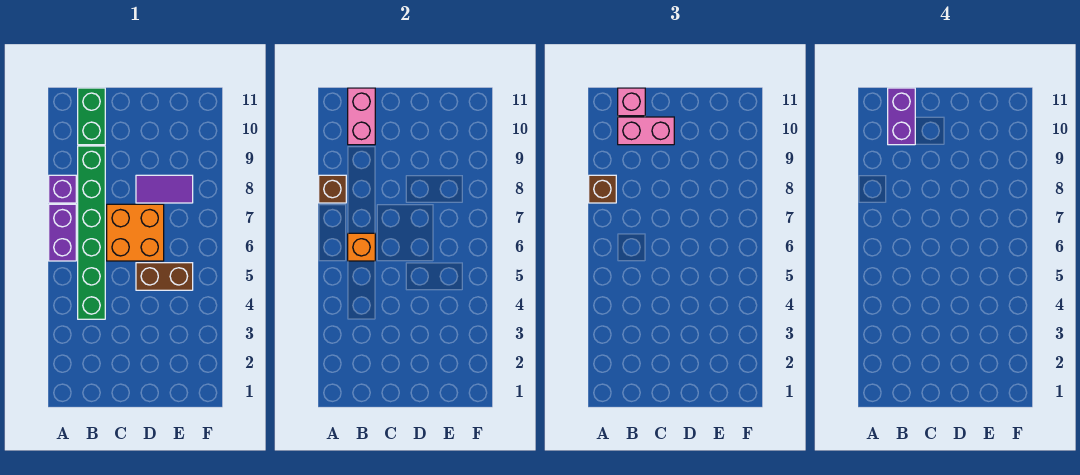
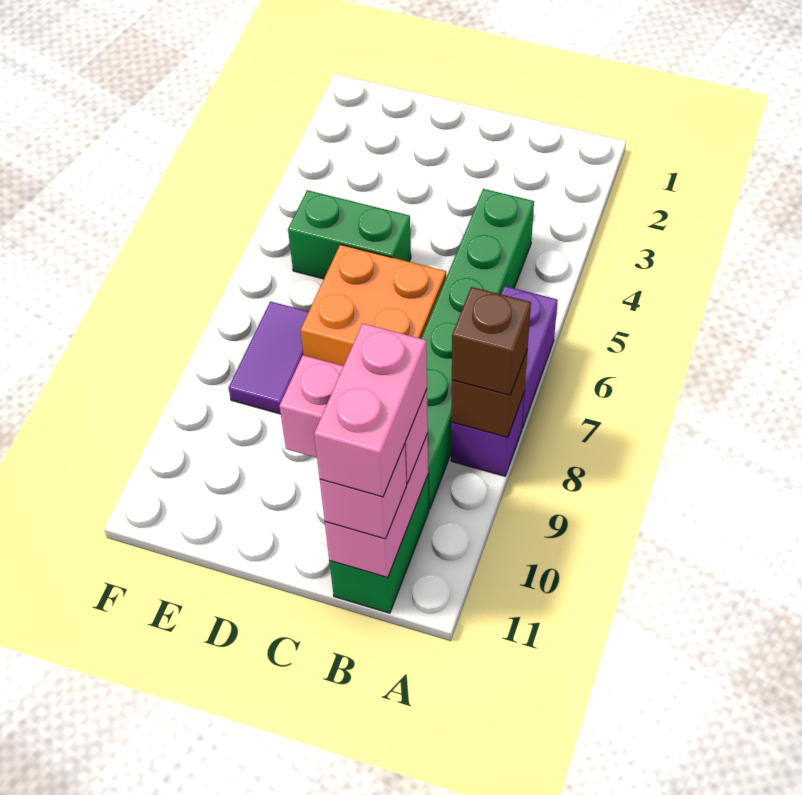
orange brick B6 level 2 -> none
purple brick B10:B11 level 4 -> pink brick B10:B11 level 4
brown brick D5:E5 level 1 -> green brick D5:E5 level 1
purple tile D8:E8 level 1 -> purple tile E7:E8 level 1

